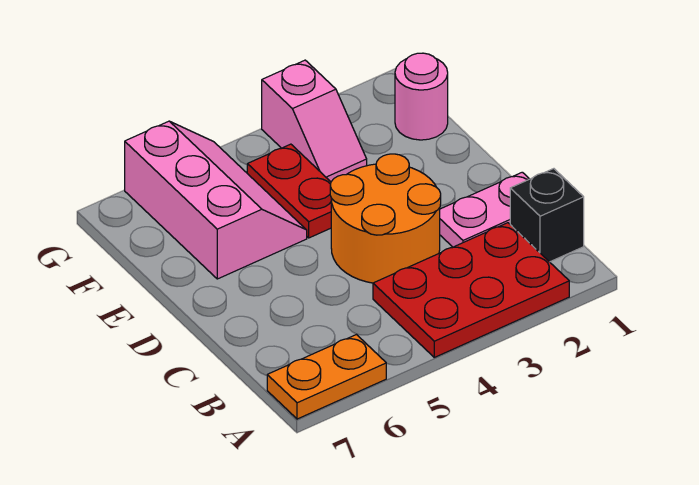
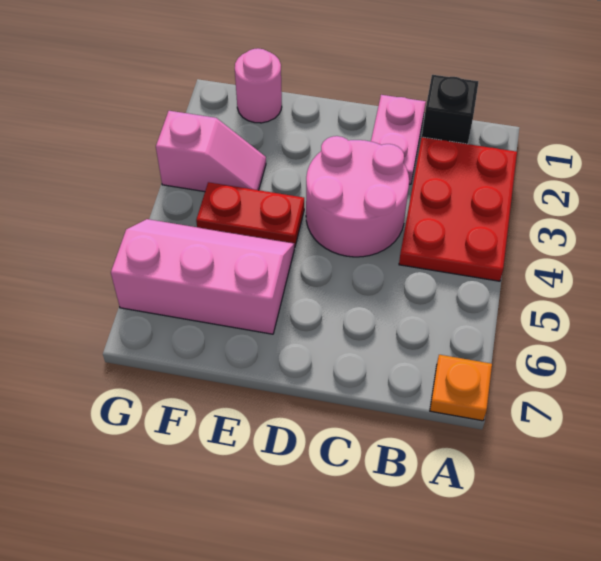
orange plate A6:A7 level 1 -> orange plate A7 level 1
orange round brick C3:D4 level 1 -> pink round brick C3:D4 level 1

